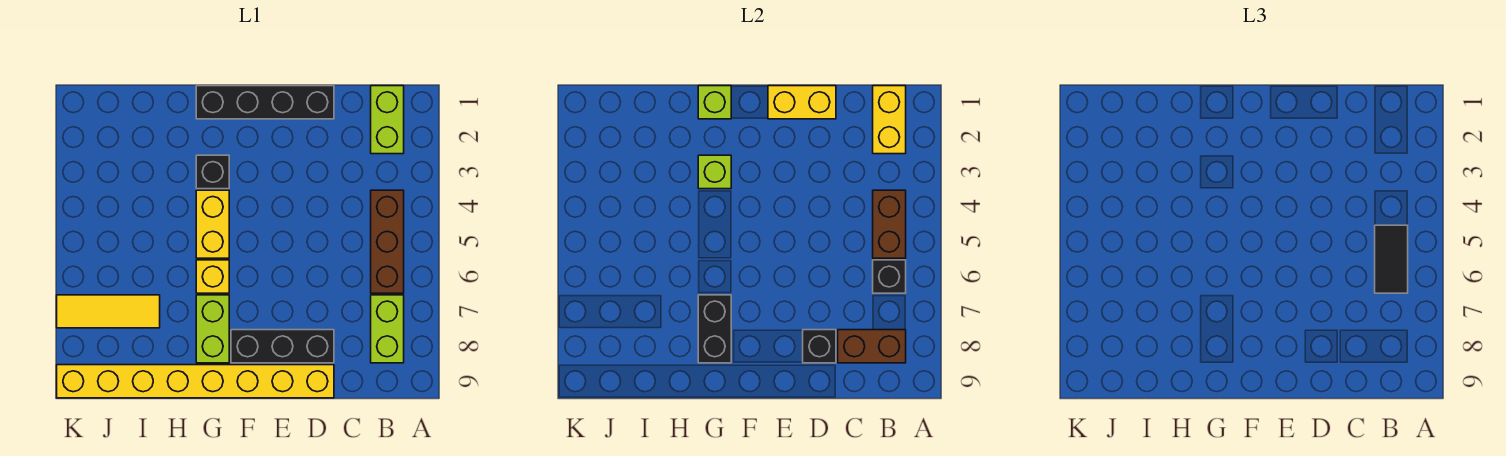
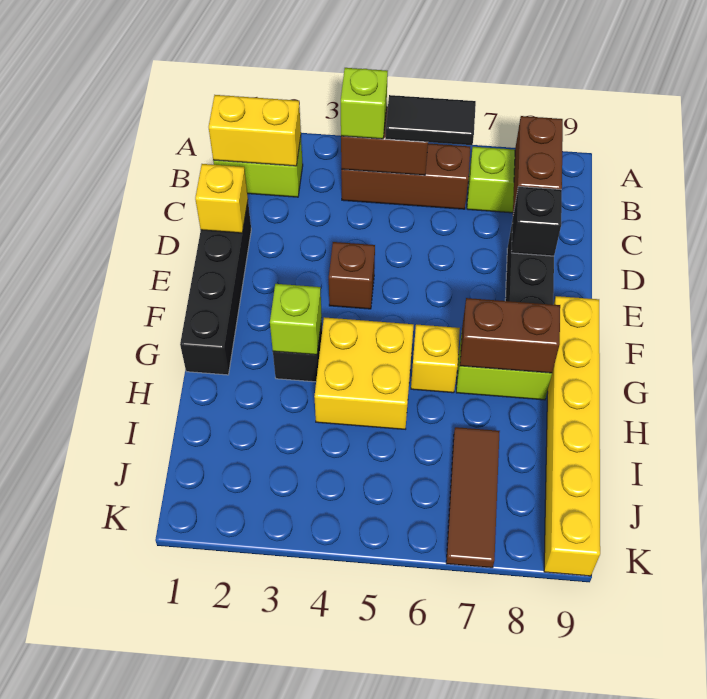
black brick B6 level 2 -> none
yellow brick D1:E1 level 2 -> yellow brick D1 level 2
yellow brick D9:K9 level 1 -> yellow brick F9:K9 level 1
none -> brown brick E4 level 1
lime brick G1 level 2 -> lime brick B4 level 3
yellow brick G4:G5 level 1 -> yellow brick G4:H5 level 1
black brick G7:G8 level 2 -> brown brick G7:G8 level 2
yellow tile I7:K7 level 1 -> brown tile I7:K7 level 1

